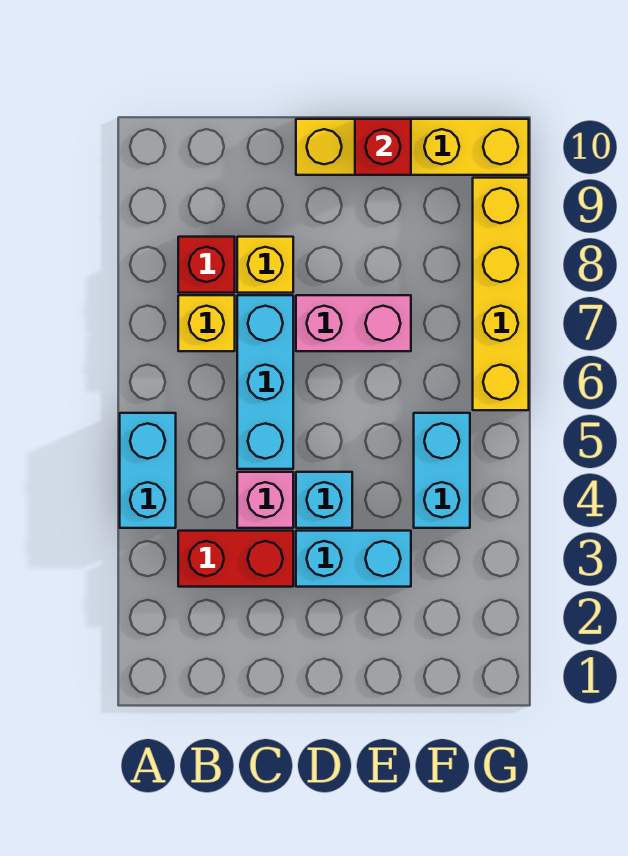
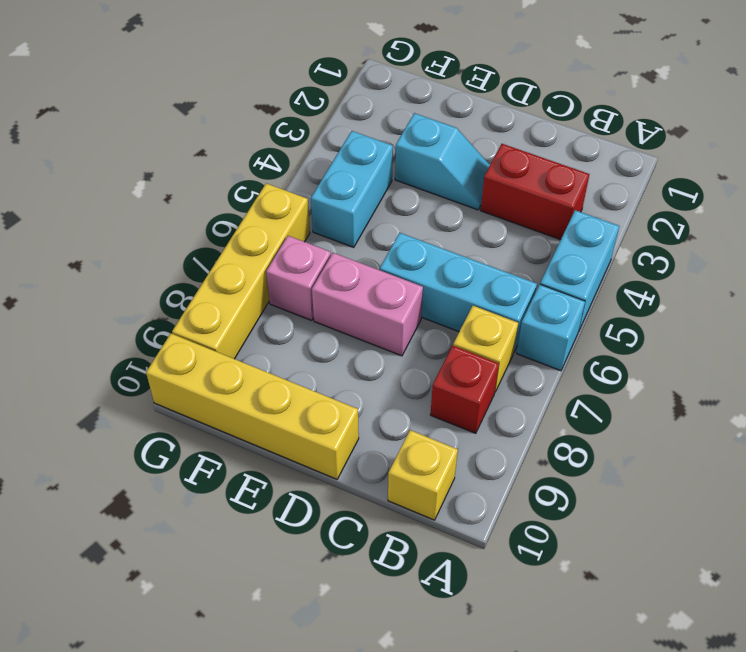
pink brick C4 level 1 -> pink brick F7 level 1
cyan brick C5:C7 level 1 -> cyan brick B6:D6 level 1
yellow brick C8 level 1 -> yellow brick B10 level 1
cyan brick D3:E3 level 1 -> cyan slope D3:E3 level 1 top E
cyan brick D4 level 1 -> cyan brick A6 level 1
red brick E10 level 2 -> none

